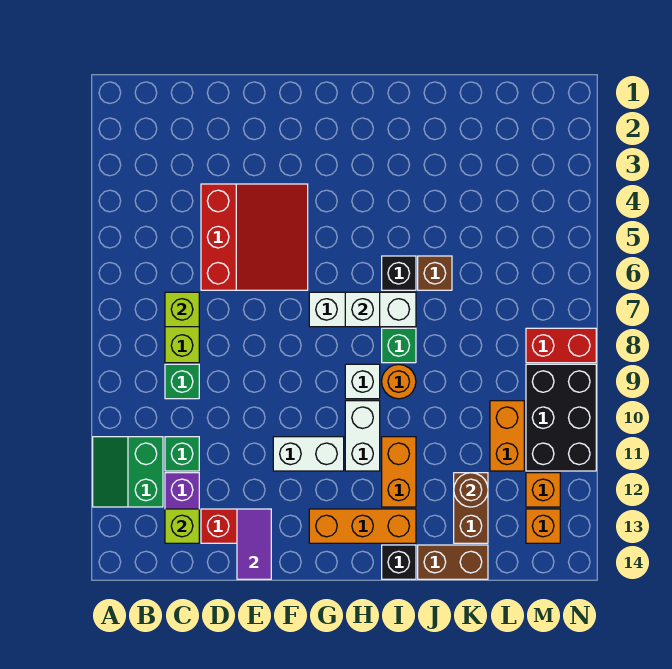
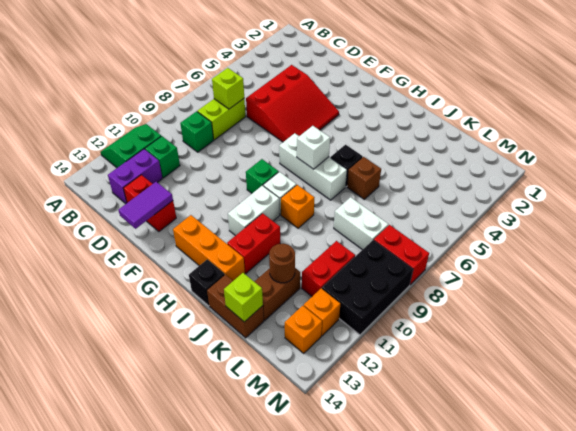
lime brick C13 level 2 -> lime brick K14 level 2
white brick F11:G11 level 1 -> white brick K8:L8 level 1
green brick I8 level 1 -> green brick G9 level 1
orange round brick I9 level 1 -> orange brick I9 level 1
orange brick I11:I12 level 1 -> red brick I11:I12 level 1
orange brick L10:L11 level 1 -> red brick L10:L11 level 1

